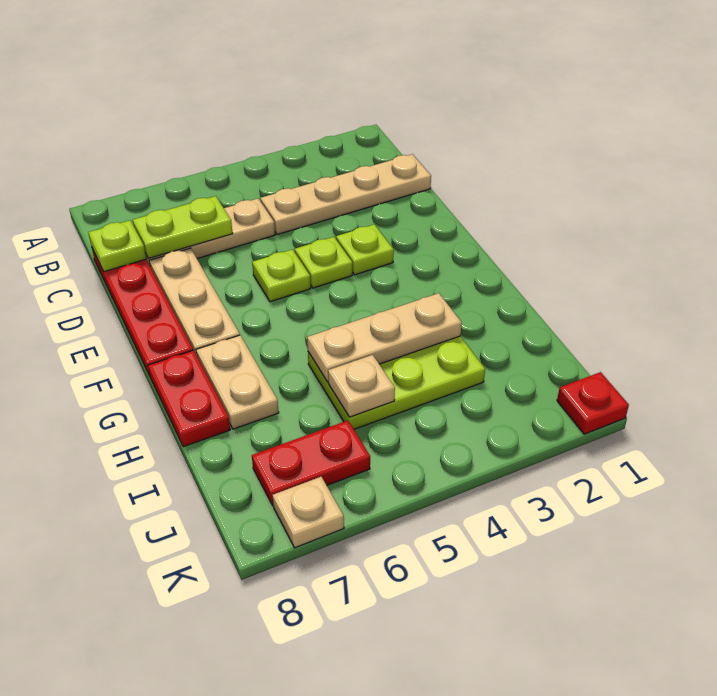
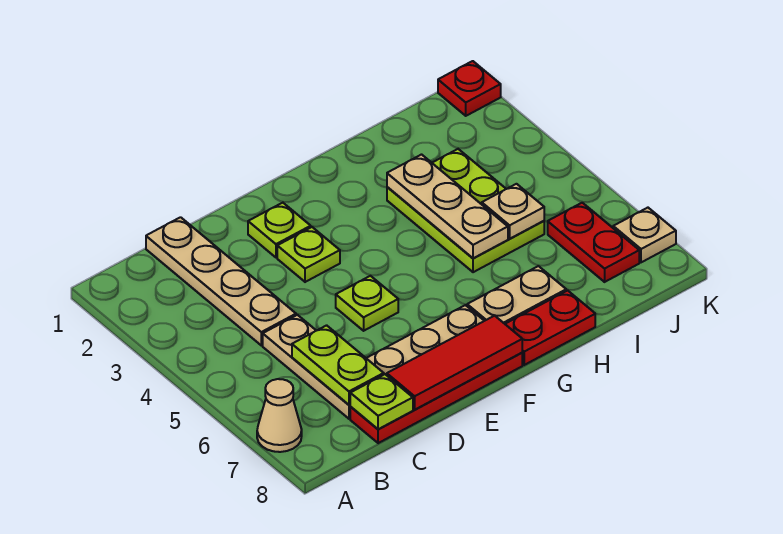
none -> tan cone A7 level 1
none -> red tile D8:F8 level 2
lime plate E4 level 1 -> lime plate E2 level 1

